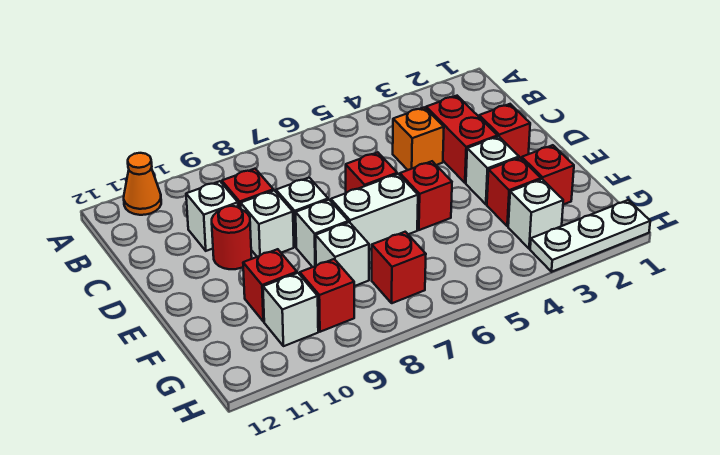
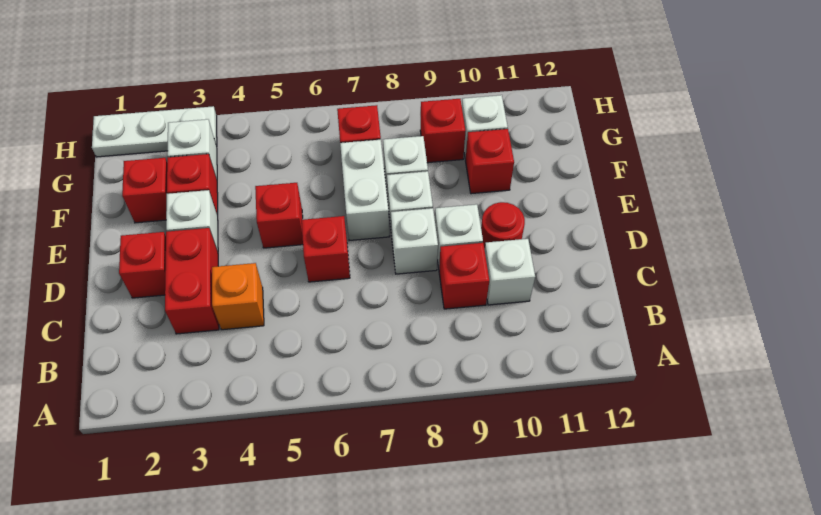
orange cone A11 level 1 -> none
white brick E6:E7 level 1 -> white brick E7:F7 level 1

